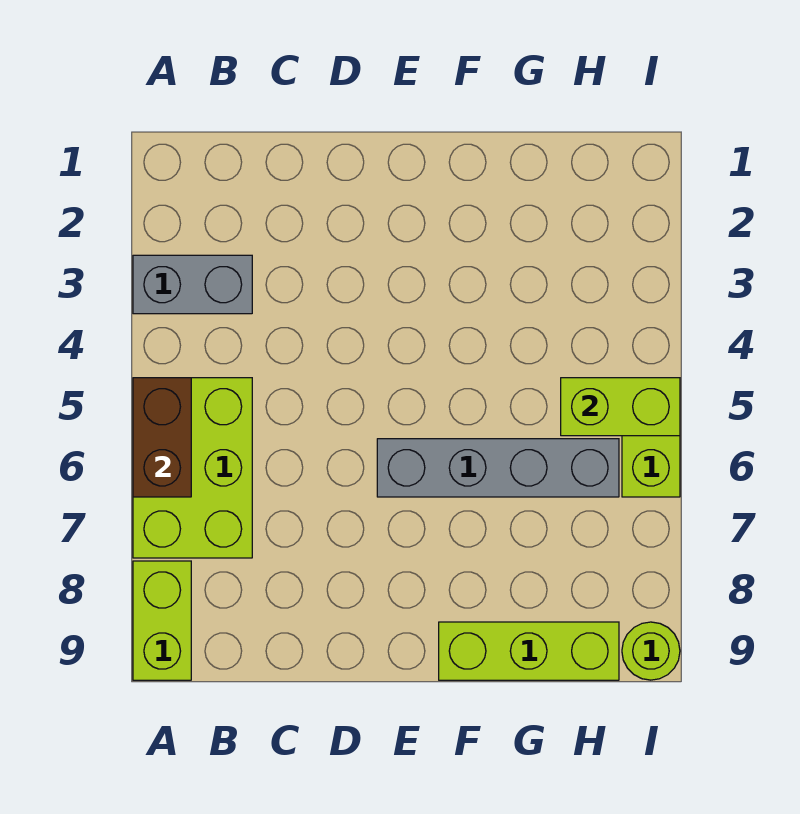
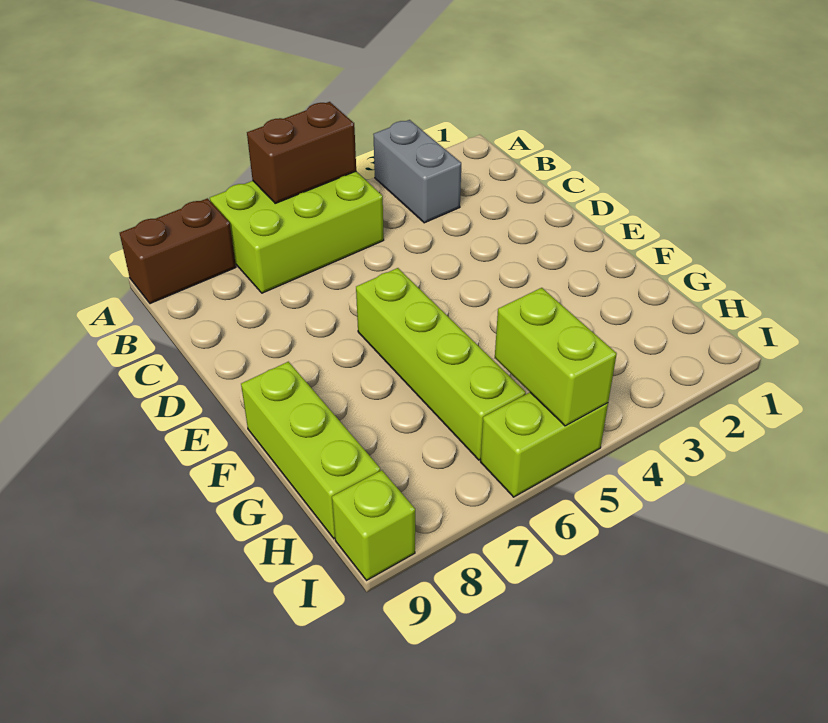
lime brick A8:A9 level 1 -> brown brick A8:A9 level 1
grey brick E6:H6 level 1 -> lime brick E6:H6 level 1
lime round brick I9 level 1 -> lime brick I9 level 1

